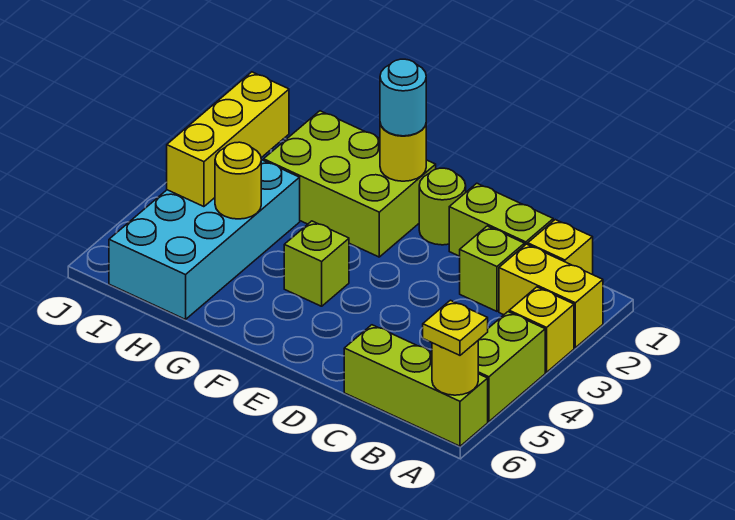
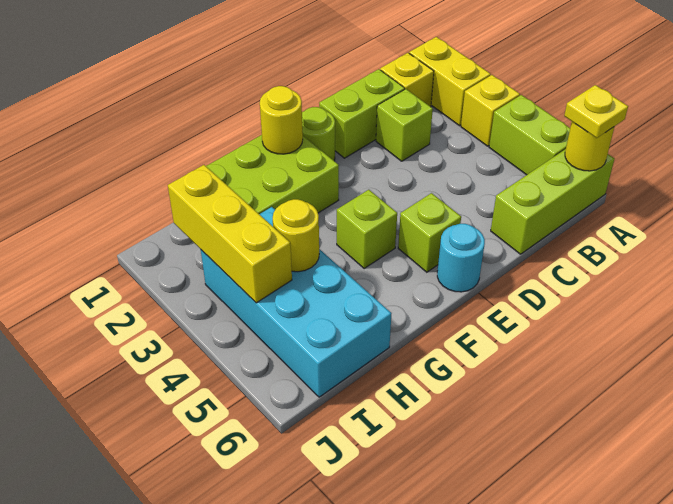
yellow brick A2:B2 level 1 -> yellow brick A1:A2 level 1
none -> lime brick E5 level 1
cyan round brick F1 level 3 -> cyan round brick E6 level 1

